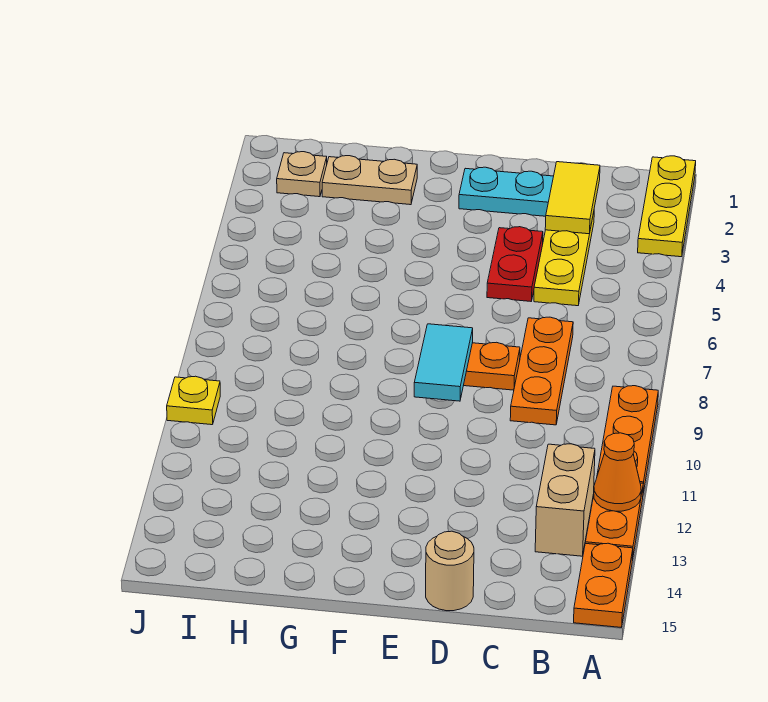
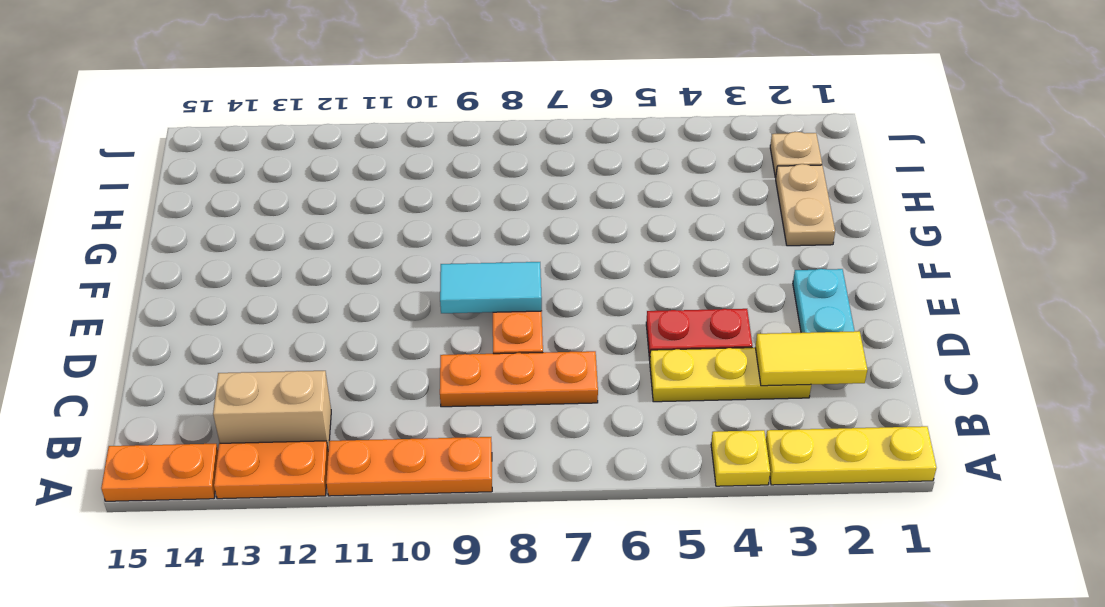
orange cone A12 level 2 -> none
tan round brick D15 level 1 -> none
yellow plate J10 level 1 -> yellow plate A4 level 1

